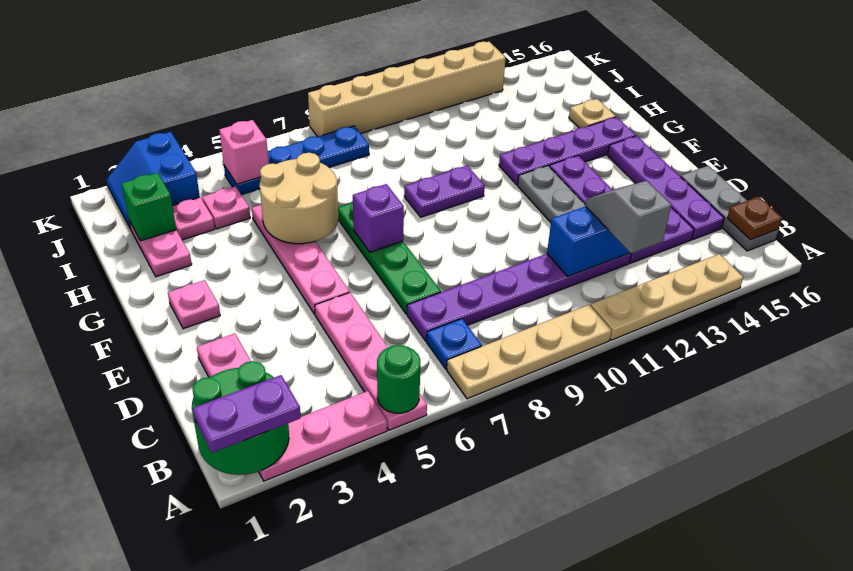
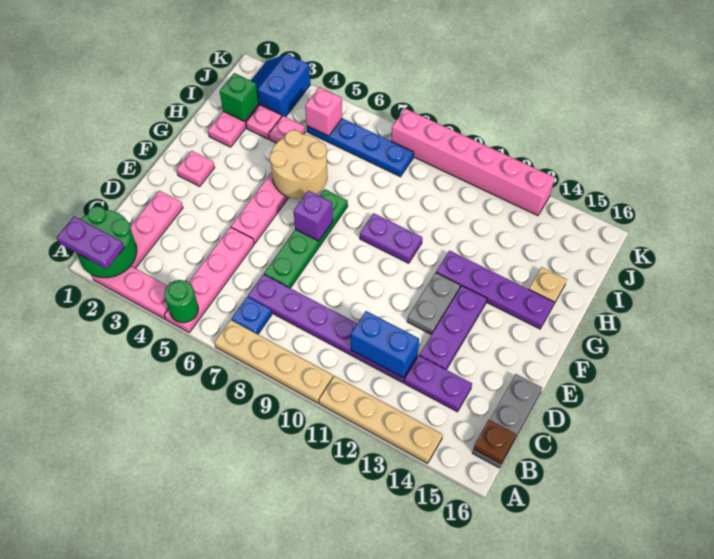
grey slope B12:C12 level 3 top B -> none
purple plate C15:F15 level 1 -> none
tan brick K8:K13 level 1 -> pink brick K8:K13 level 1

